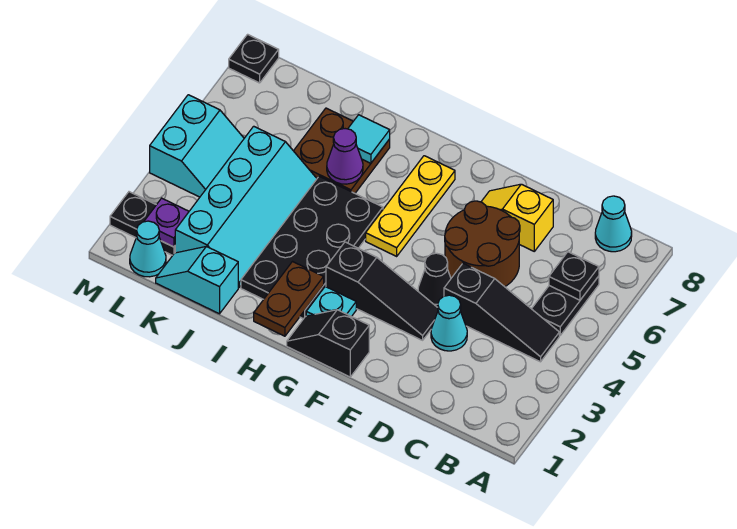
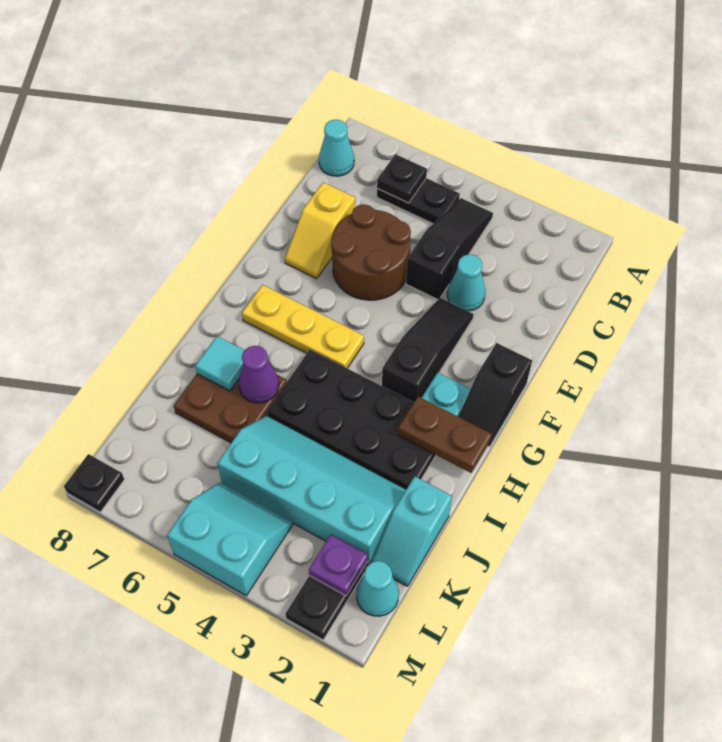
black cone E4 level 1 -> none

